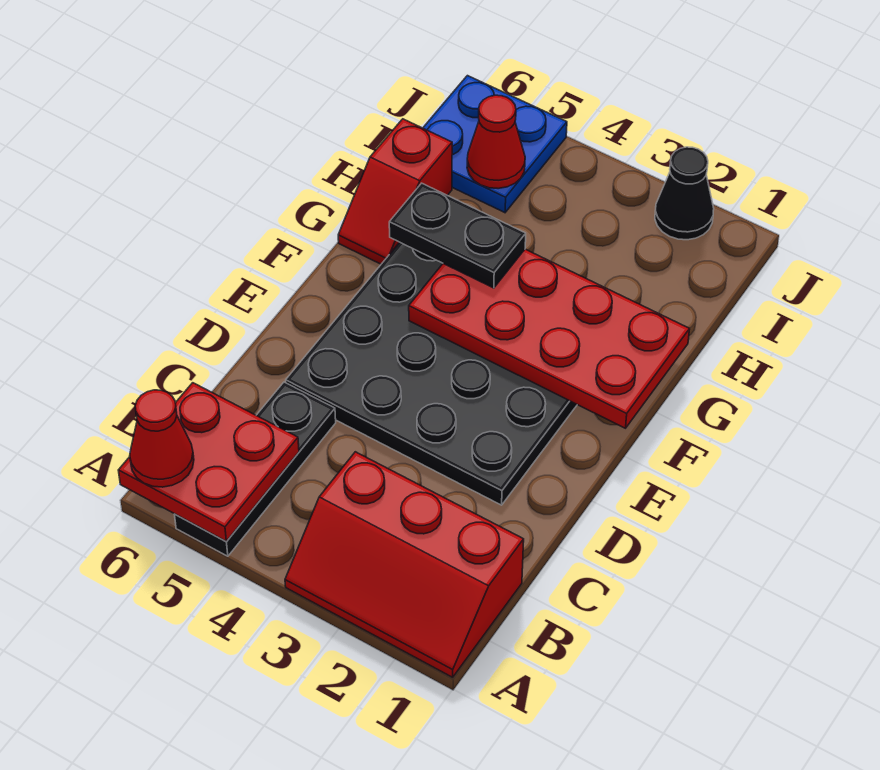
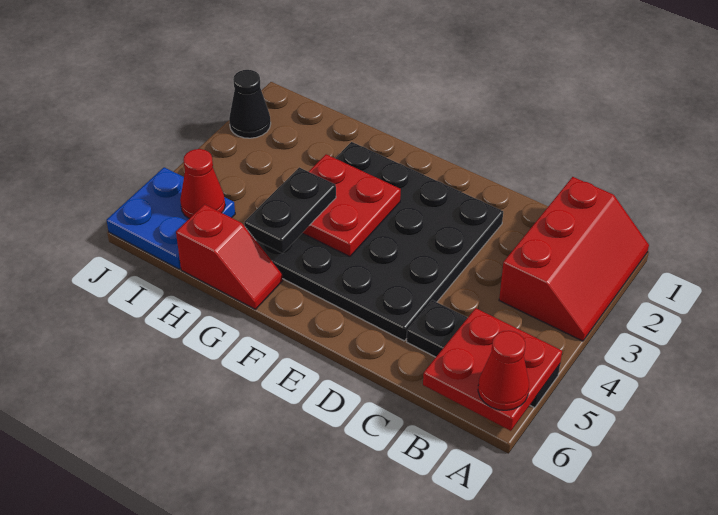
red plate F1:G4 level 2 -> red plate F3:G4 level 2

